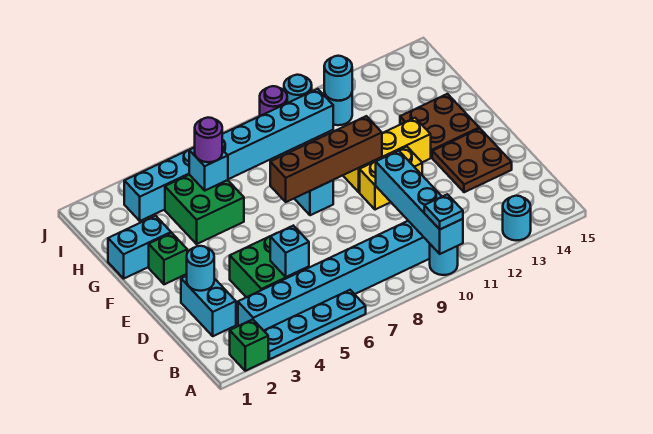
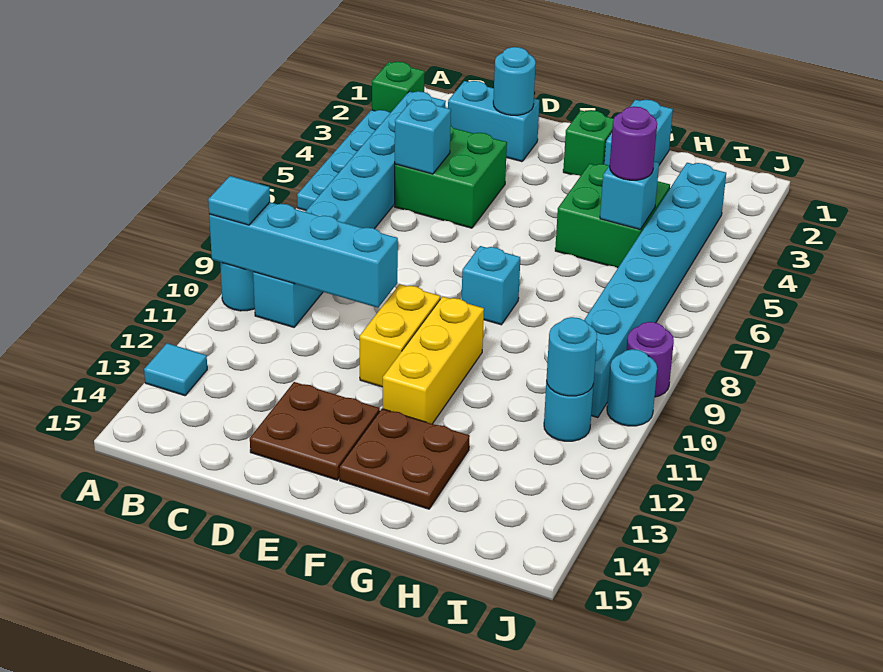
cyan plate A10 level 3 -> cyan tile A10 level 3
cyan round brick A13 level 1 -> cyan tile A13 level 1
brown brick F7:F10 level 2 -> none

